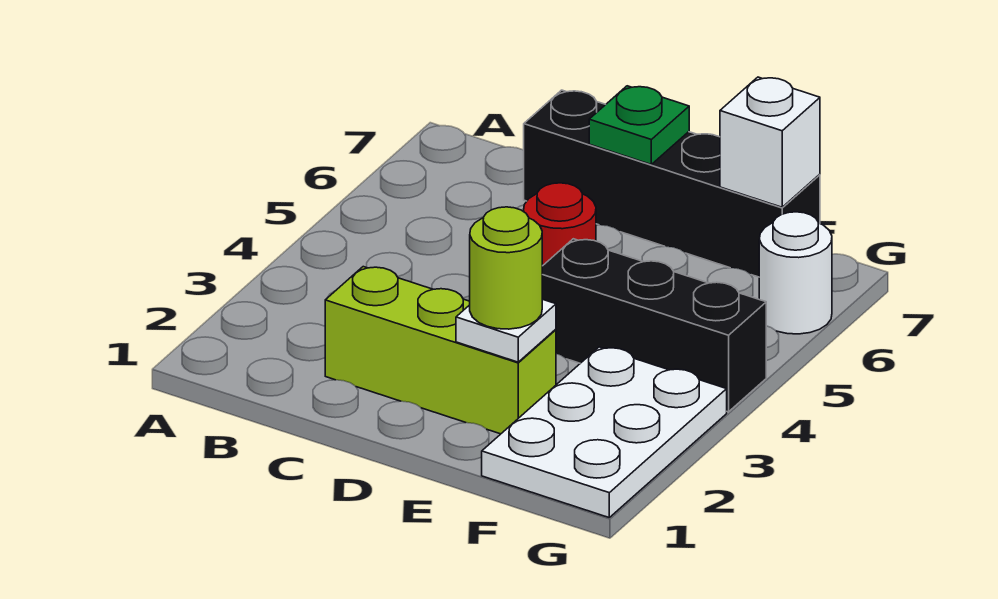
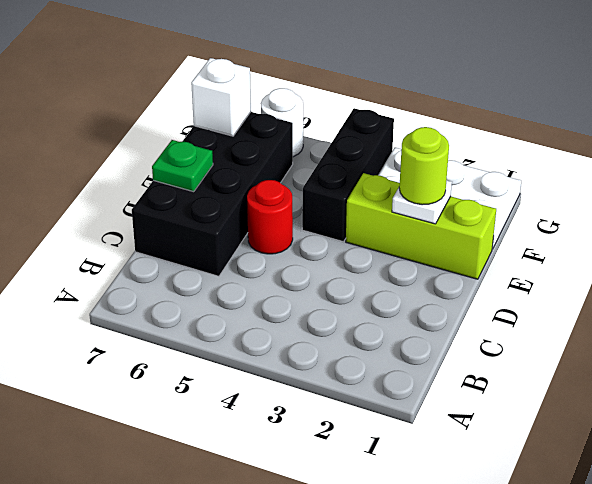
lime brick C2:E2 level 1 -> lime brick E1:E3 level 1
black brick C7:F7 level 1 -> black brick C6:F7 level 1

